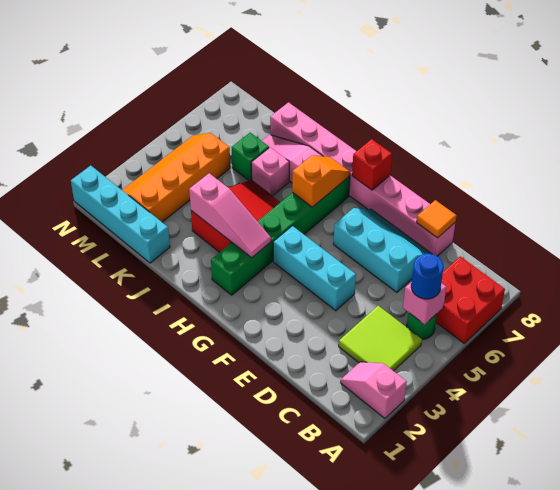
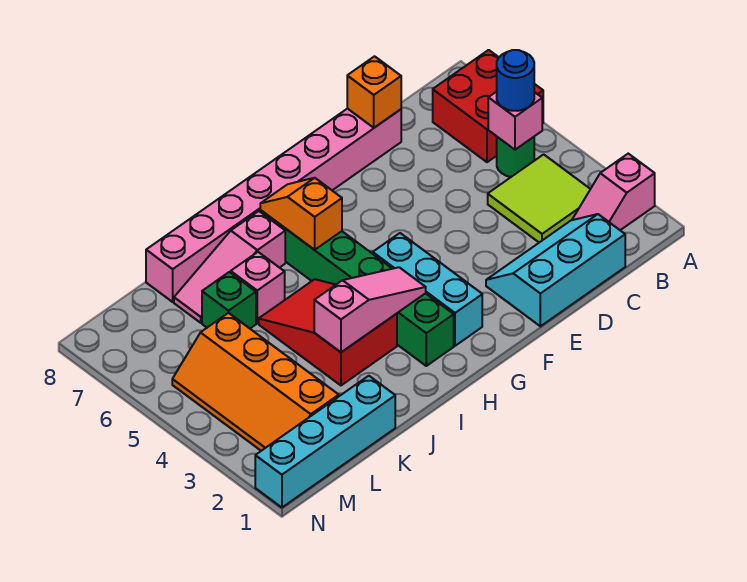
cyan slope D6:F7 level 1 top 6 -> cyan slope C1:E2 level 1 top 1
orange tile D8 level 2 -> orange brick D8 level 2
cyan brick E4:G4 level 1 -> cyan brick G2:G4 level 1
red brick G8 level 2 -> none

